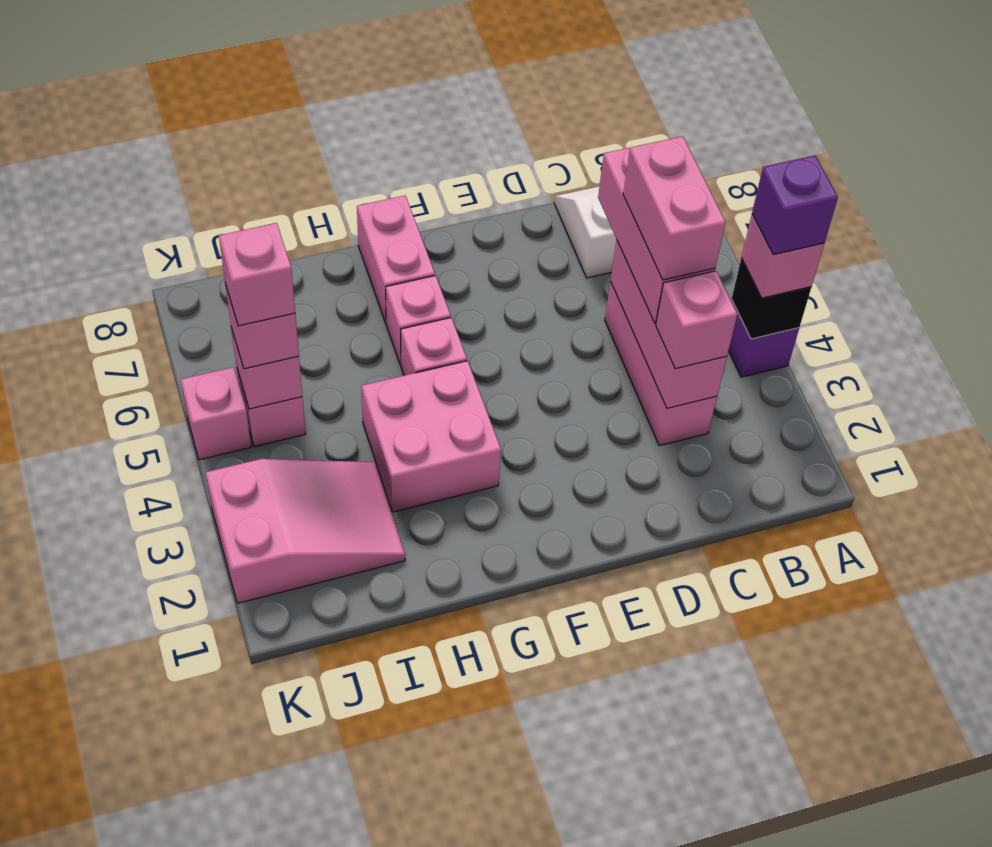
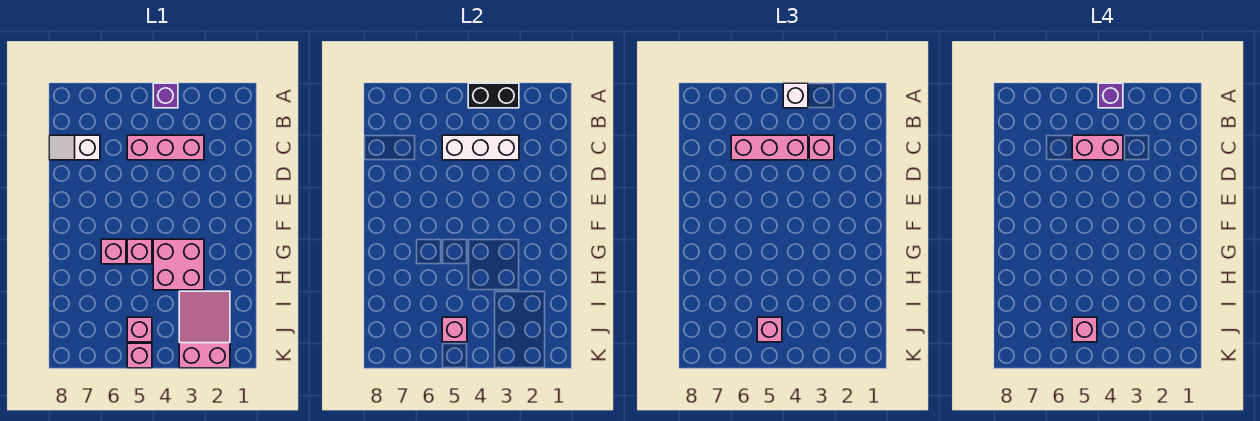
black brick A4 level 2 -> black brick A3:A4 level 2
pink brick A4 level 3 -> white brick A4 level 3
pink brick C3:C5 level 2 -> white brick C3:C5 level 2
pink brick G7:G8 level 1 -> none

